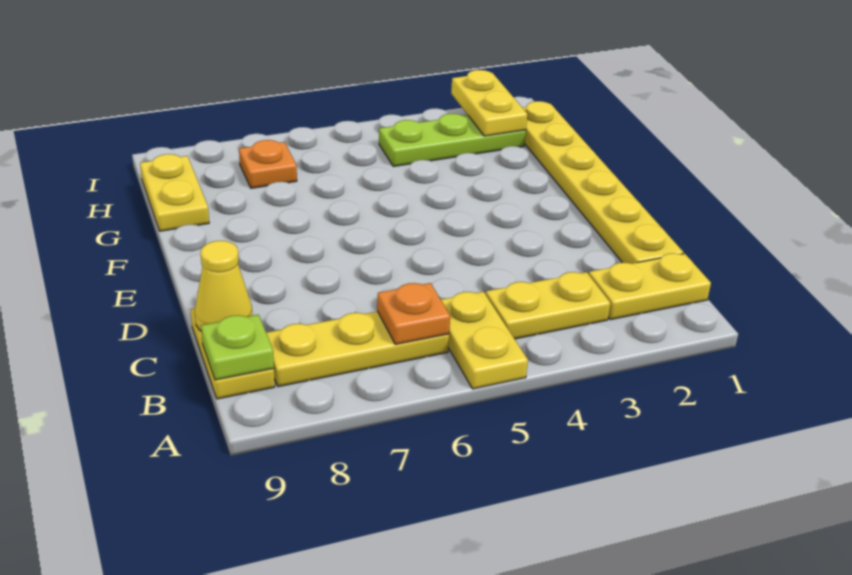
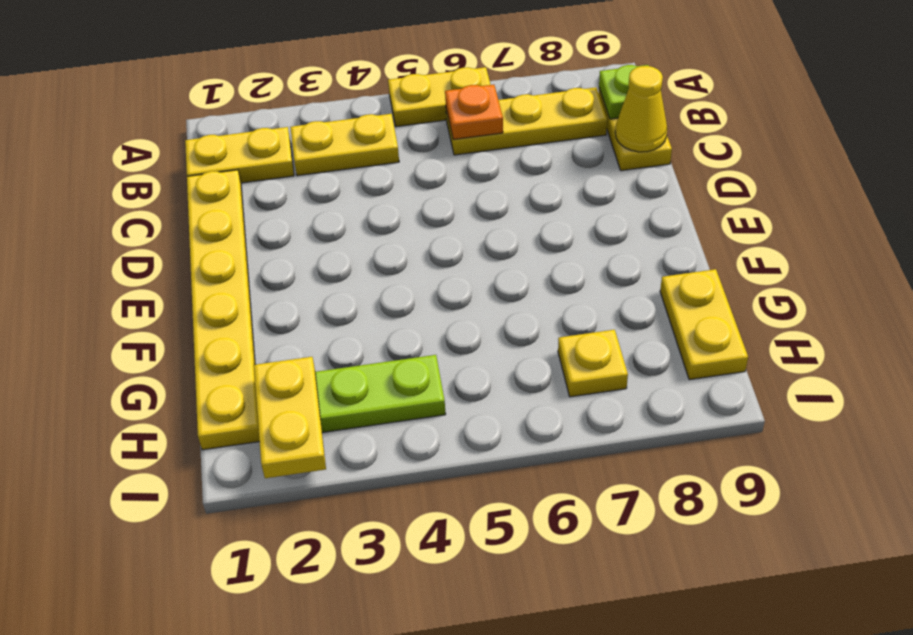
yellow plate A5:B5 level 1 -> yellow plate A5:A6 level 1
orange plate H7 level 1 -> yellow plate H7 level 1

